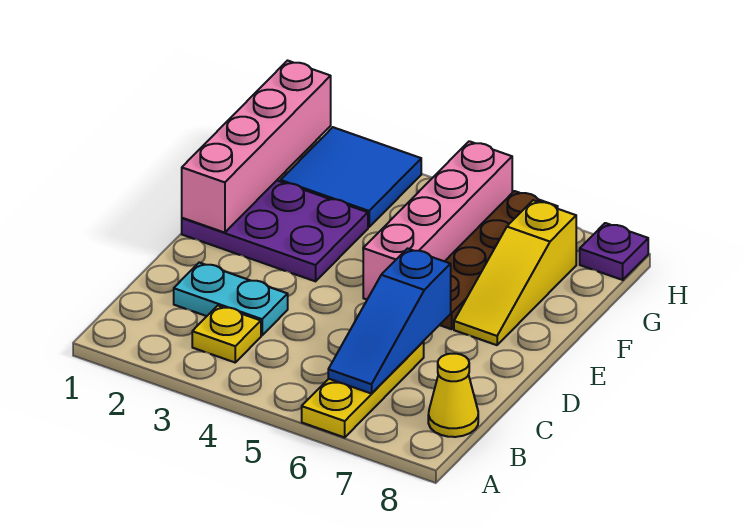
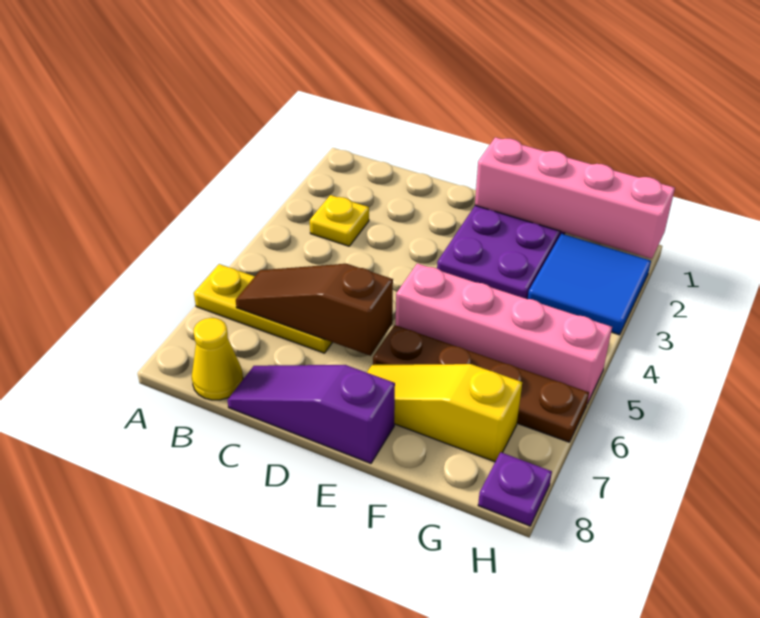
blue slope B6:D6 level 2 top D -> brown slope B6:D6 level 2 top D
cyan plate C2:C3 level 1 -> none
none -> purple slope C8:E8 level 1 top E

